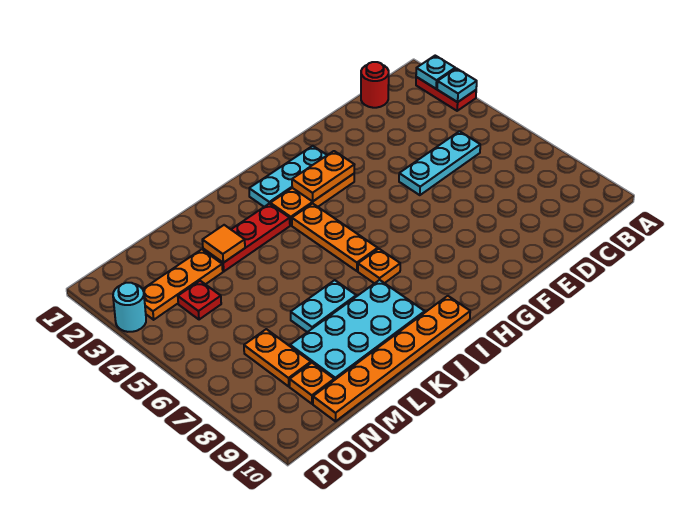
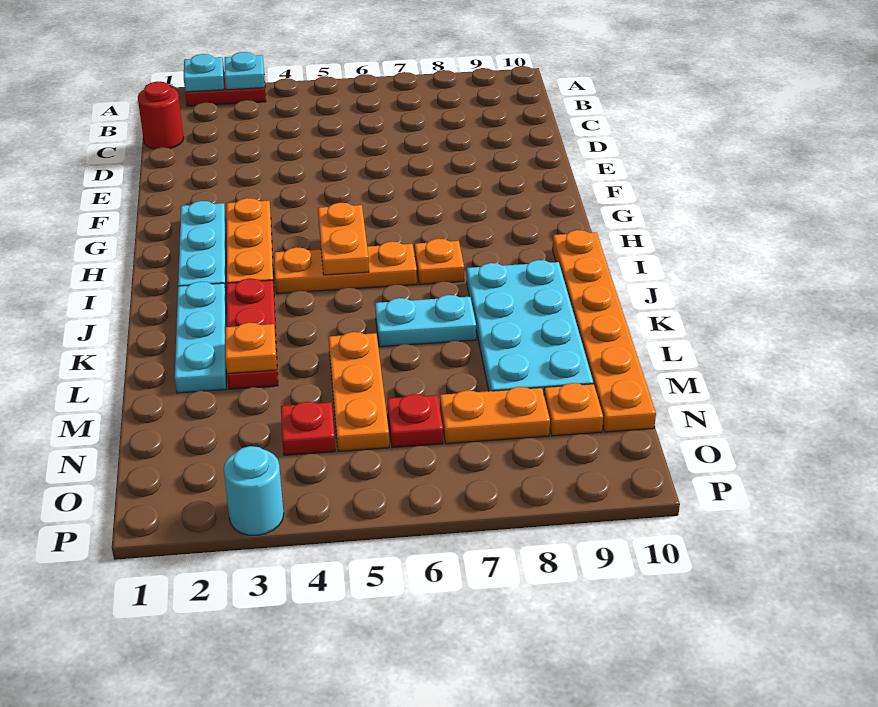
cyan plate C5:E5 level 1 -> cyan plate J2:L2 level 1
orange plate G3:H3 level 2 -> orange plate H5:I5 level 2
cyan plate K7:L7 level 1 -> cyan plate K6:K7 level 1
orange tile L3 level 2 -> orange plate L3 level 2
orange plate M3:O3 level 1 -> orange plate L5:N5 level 1
none -> red plate N6 level 1

